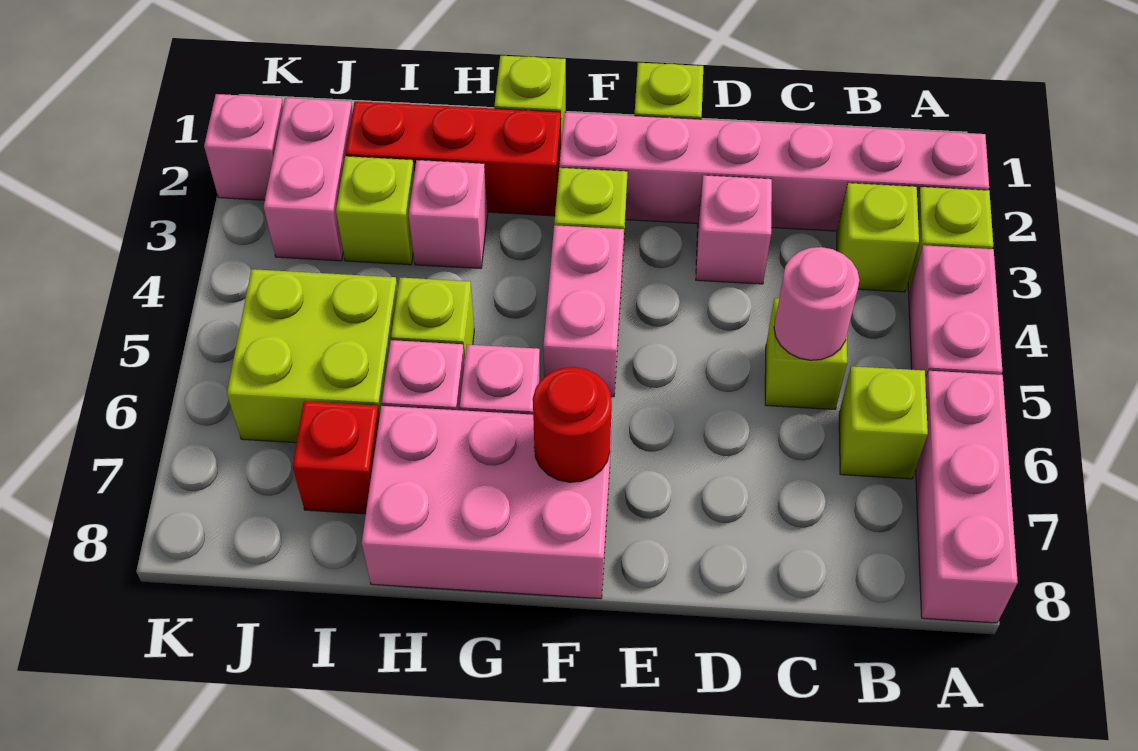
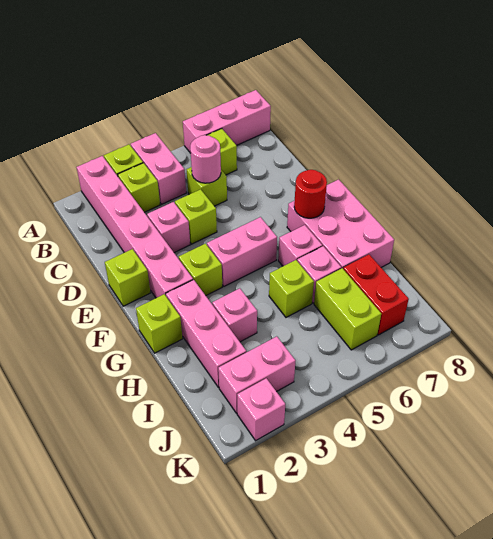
pink brick A4:A5 level 1 -> pink brick A4:B4 level 1
red brick G2:I2 level 1 -> pink brick G2:I2 level 1
lime brick I3 level 1 -> lime brick D4 level 1
lime brick I5:J6 level 1 -> lime brick I6:J6 level 1
red brick I7 level 1 -> red brick I7:J7 level 1

